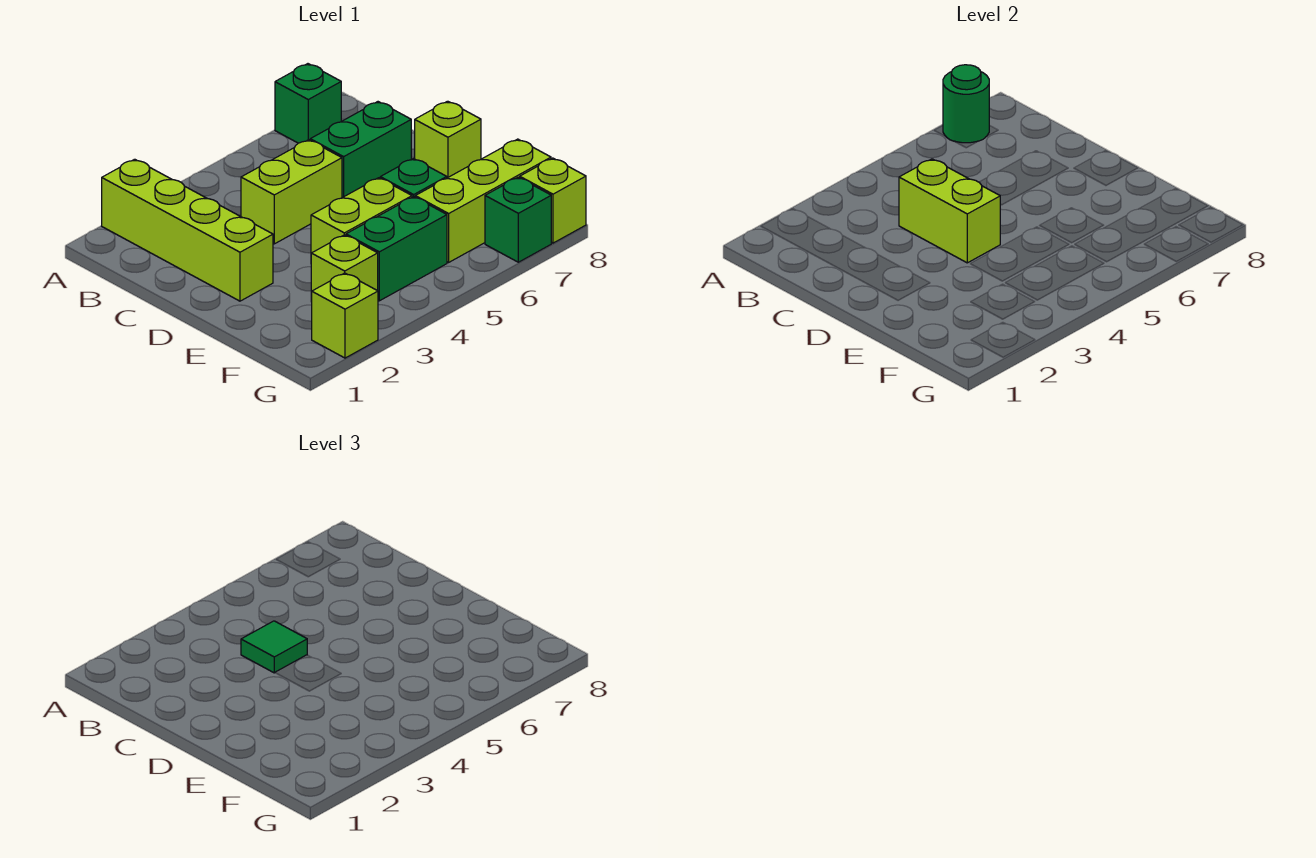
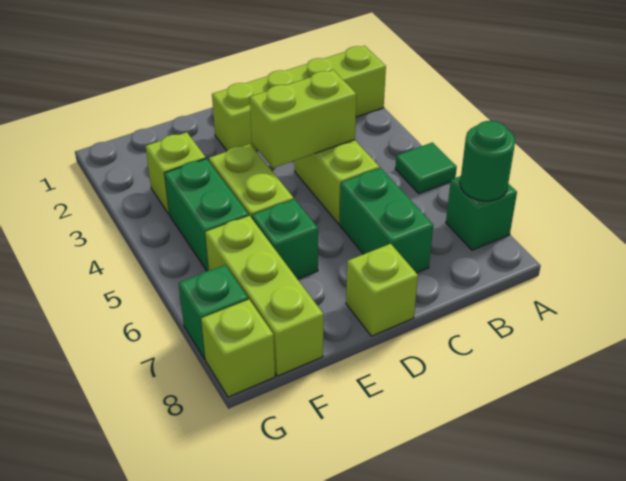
green tile C4 level 3 -> green tile A5 level 1
lime brick G2 level 1 -> none

